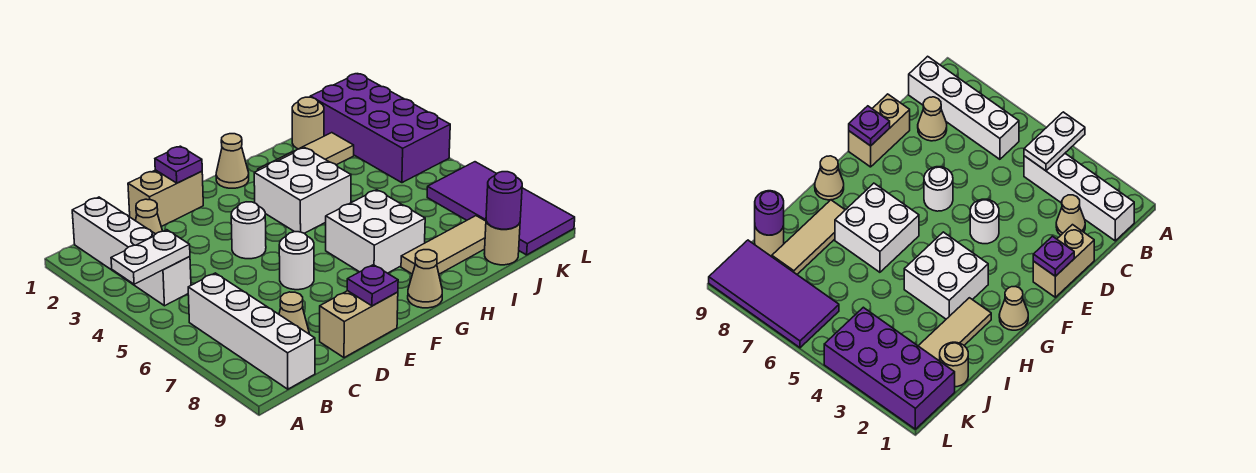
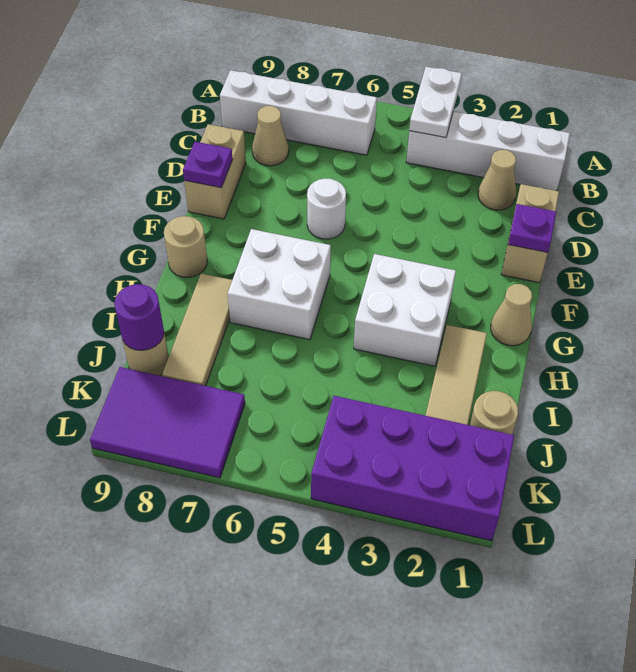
white round brick E4 level 1 -> none
tan cone G9 level 1 -> tan round brick G9 level 1
purple tile K6:L9 level 1 -> purple tile K7:L9 level 1

